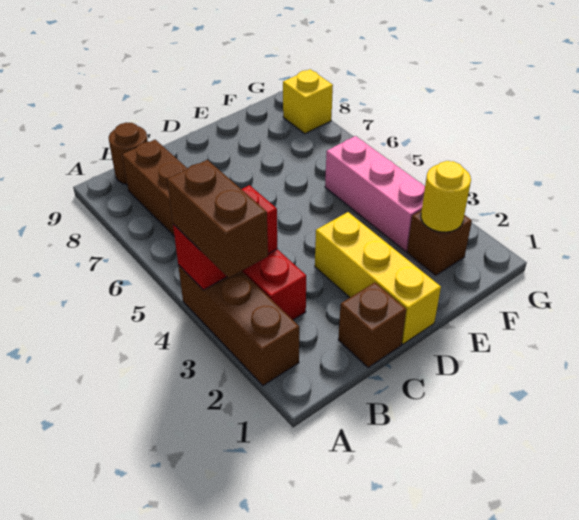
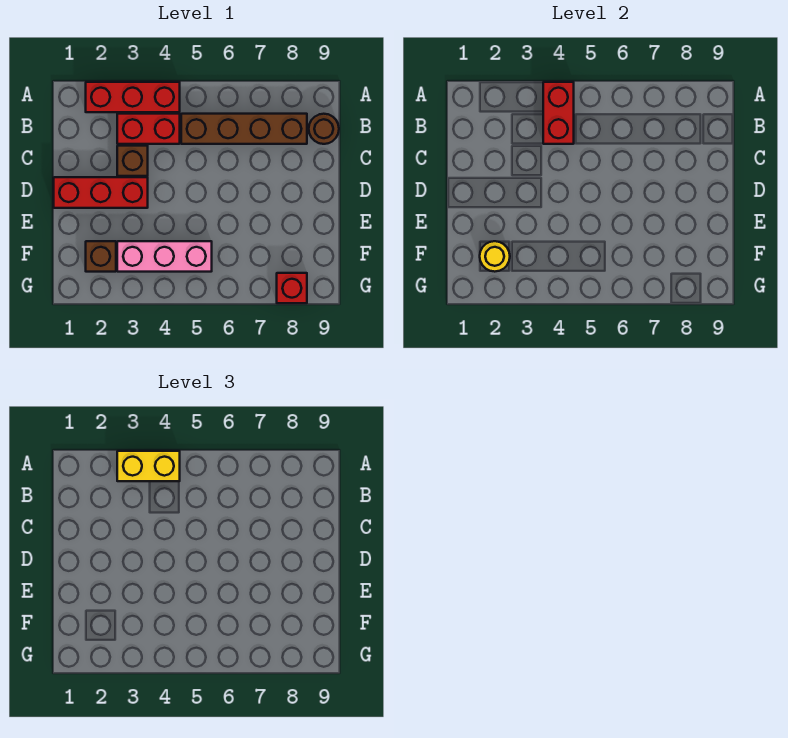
brown brick A2:A4 level 1 -> red brick A2:A4 level 1
brown brick A3:A4 level 3 -> yellow brick A3:A4 level 3
brown brick C1 level 1 -> brown brick C3 level 1
yellow brick D1:D3 level 1 -> red brick D1:D3 level 1
yellow brick G8 level 1 -> red brick G8 level 1

